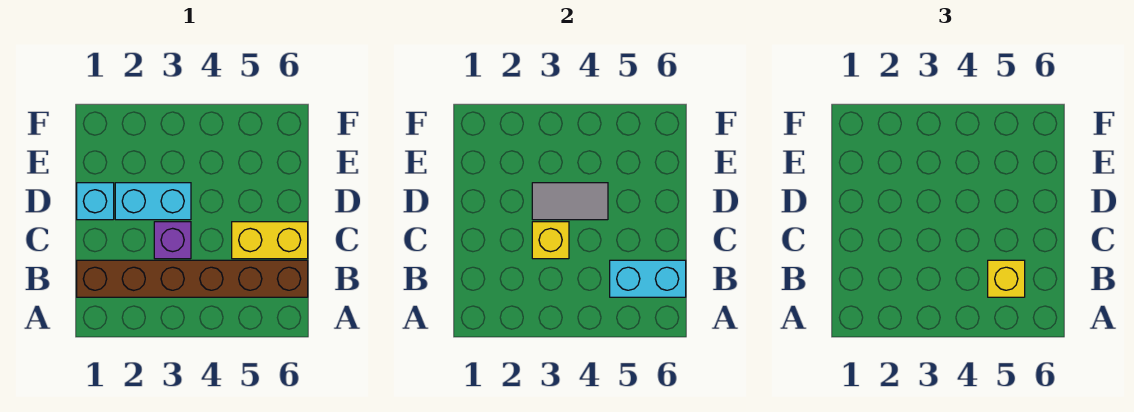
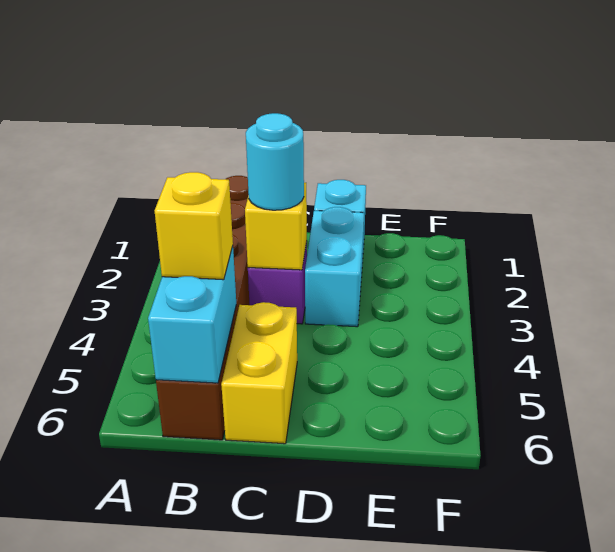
none -> cyan round brick C3 level 3
grey tile D3:D4 level 2 -> none

